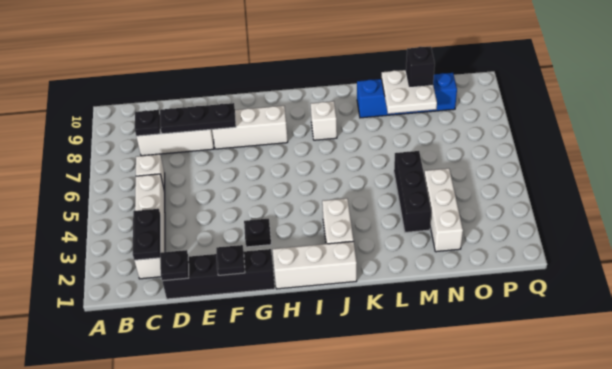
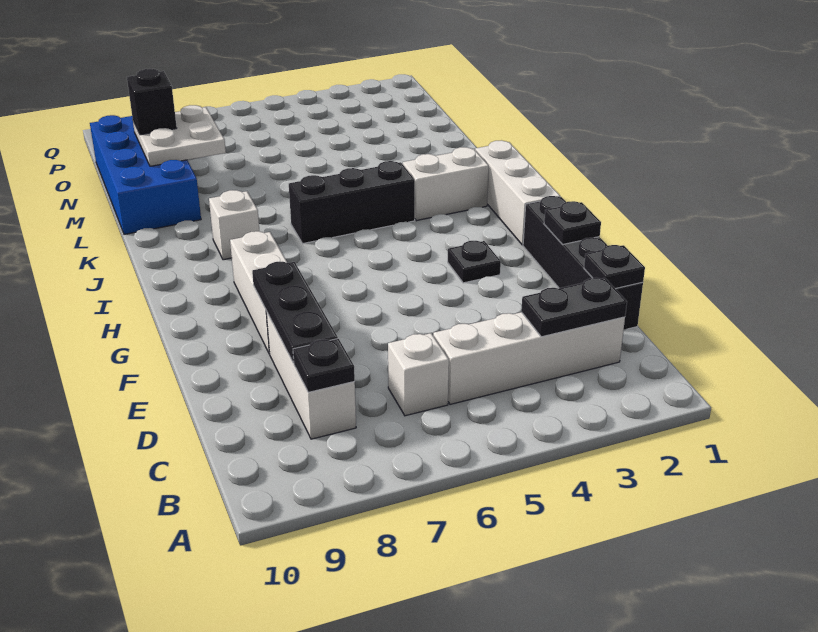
blue brick L9:O9 level 1 -> blue brick L9:O10 level 1
black brick M3:M5 level 1 -> black brick J4:J6 level 1
white brick N2:N4 level 1 -> none

